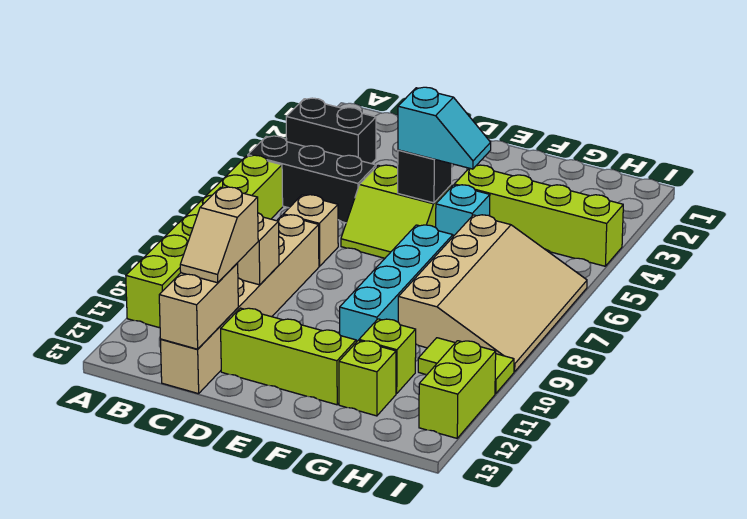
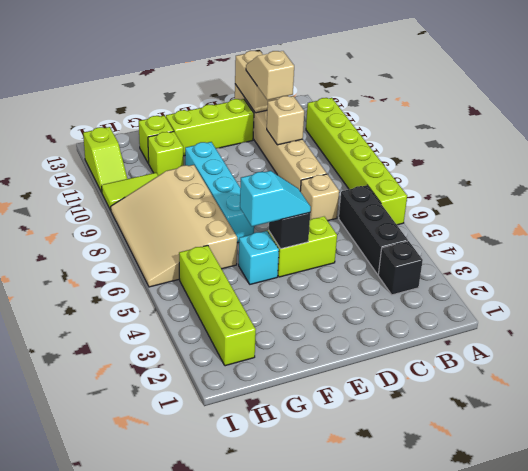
black brick A3:B3 level 1 -> black brick B3 level 1
black brick A5:C5 level 1 -> black brick B4:B6 level 1
cyan slope E5:F5 level 3 top E -> cyan slope E5:F5 level 3 top F
lime brick F4:I4 level 1 -> lime brick H2:H5 level 1
lime brick I11:I12 level 1 -> lime slope I11:I12 level 1 top 12

